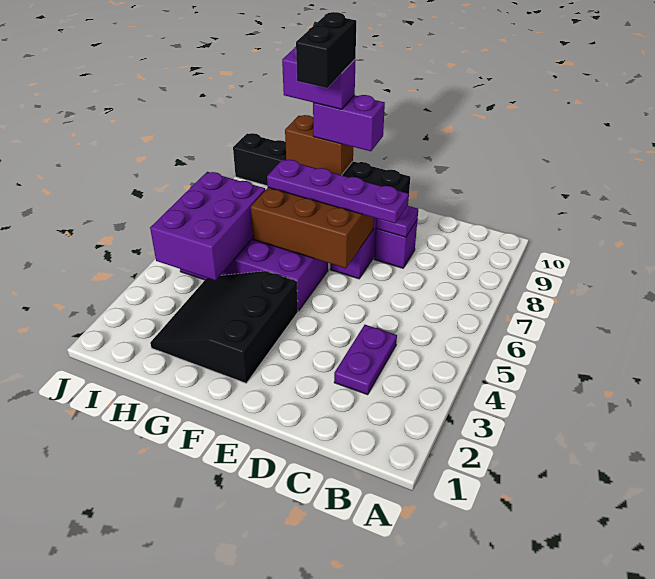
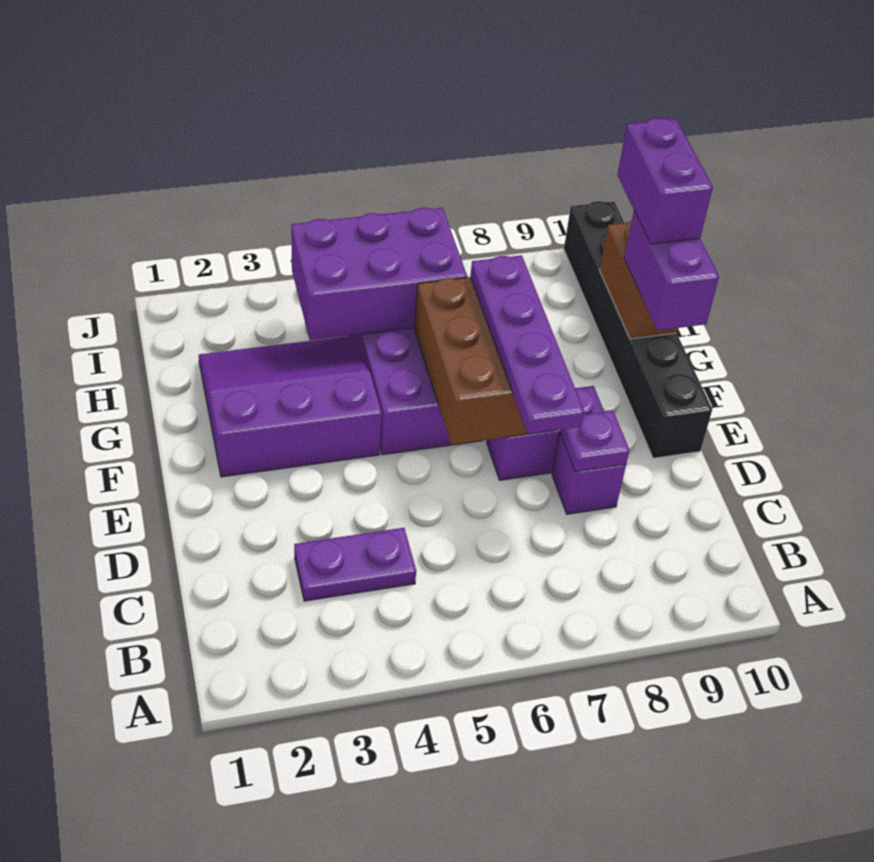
black slope F2:H4 level 1 top F -> purple slope F2:H4 level 1 top F
black brick G9:G10 level 5 -> none

